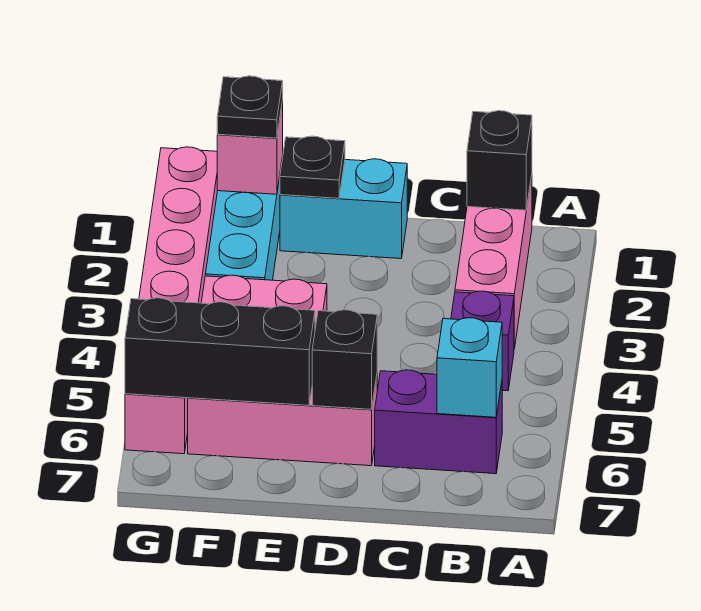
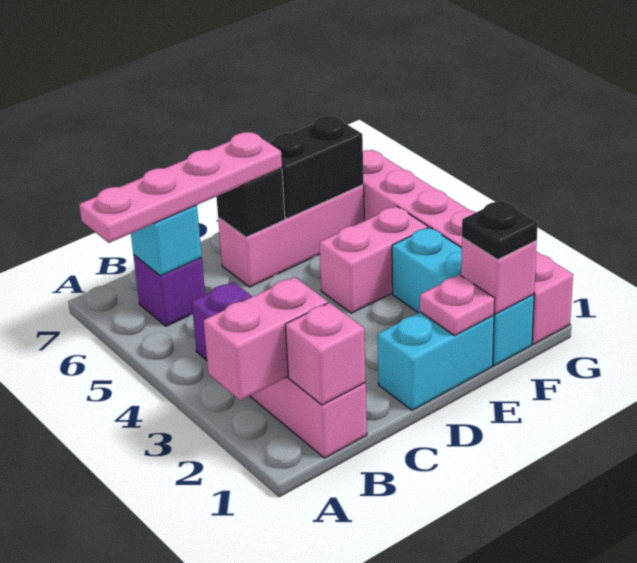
none -> pink brick A2:B2 level 2
none -> pink plate A6:D6 level 3
black brick B1 level 2 -> pink brick B1 level 2
purple brick B6:C6 level 1 -> purple brick B6 level 1
black plate E1 level 2 -> pink plate E1 level 2
black brick E6:G6 level 2 -> black brick E6:F6 level 2

